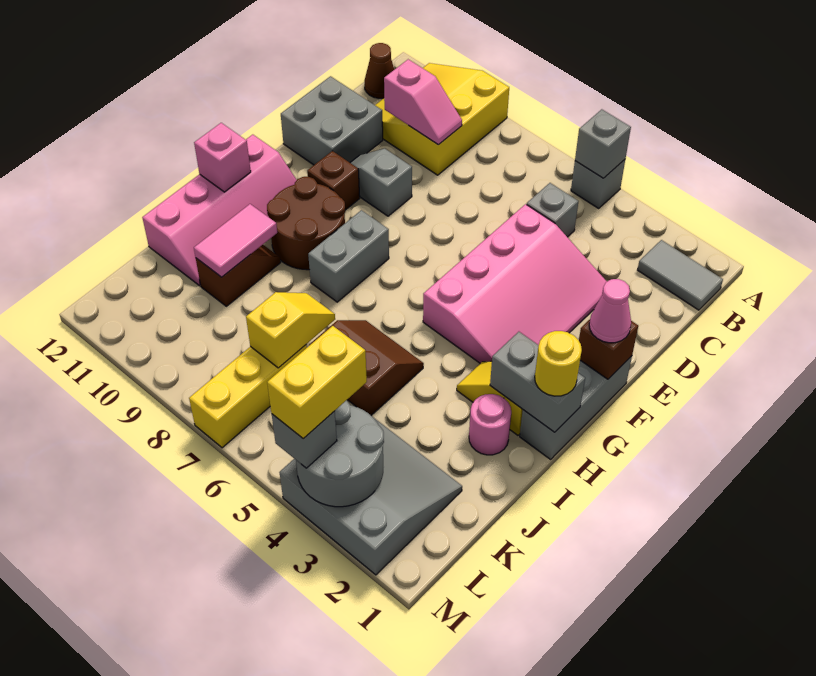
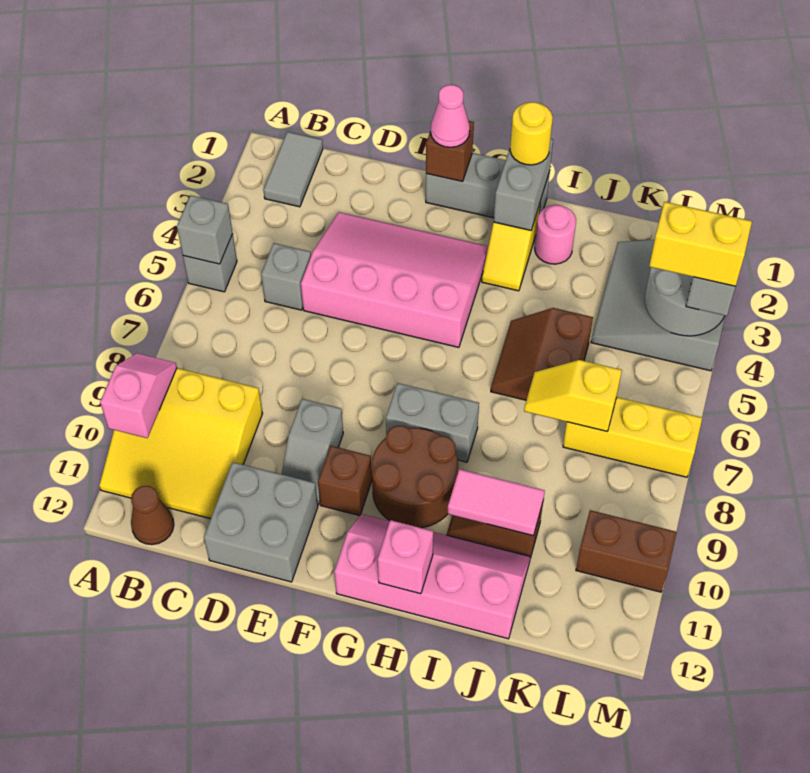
pink slope C9:C10 level 2 top 10 -> pink slope A9:A10 level 2 top 10
none -> brown brick L10:M10 level 1

